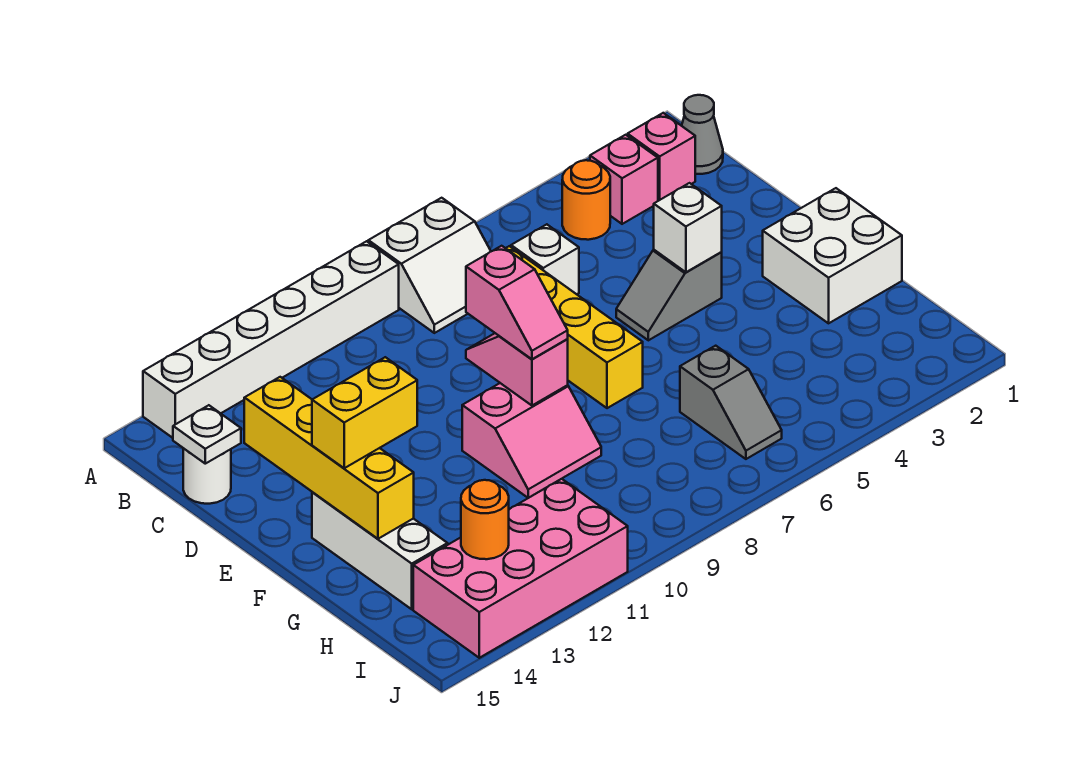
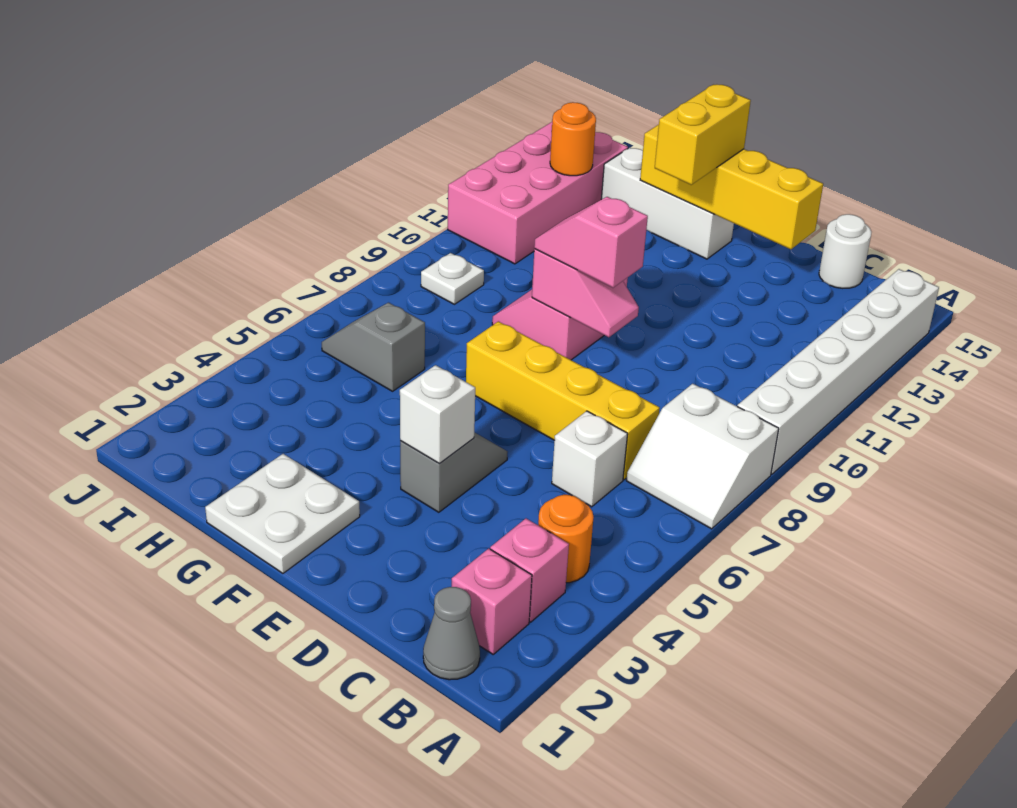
white slope A7:B8 level 1 top A -> white slope A7:B8 level 1 top 8
white plate C15 level 2 -> white plate I9 level 1
white brick F1:G2 level 1 -> white plate F1:G2 level 1

